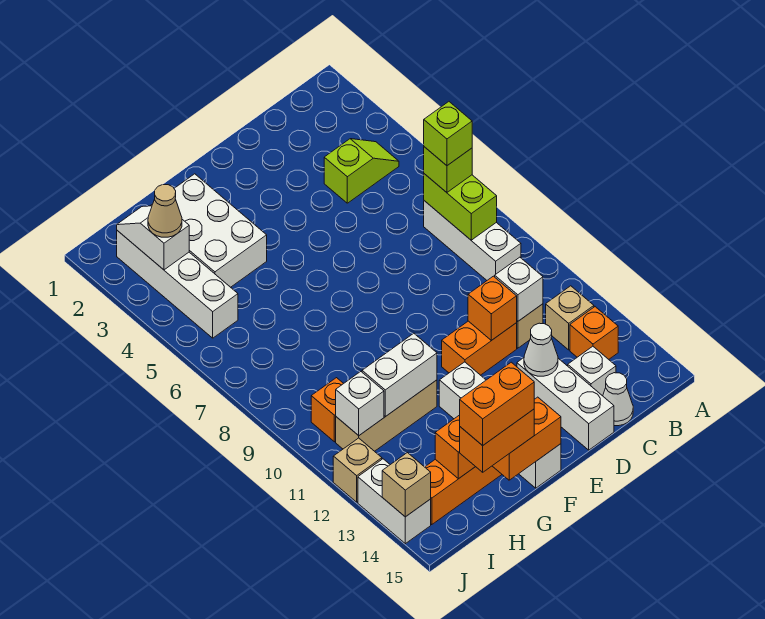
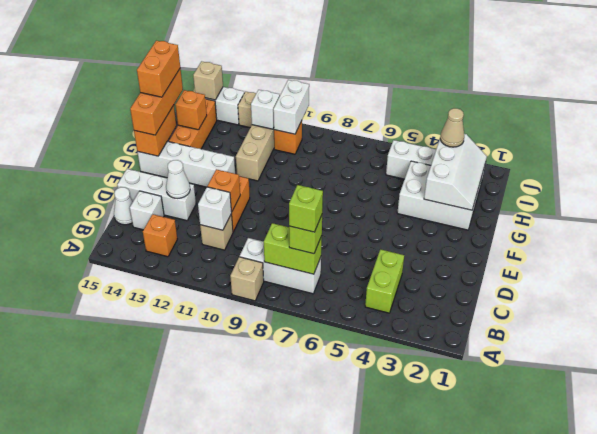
lime slope B4:C4 level 1 top C -> lime brick B4:C4 level 1
tan brick B12 level 1 -> tan brick A9 level 1
white brick G11:H11 level 2 -> white brick I10:J10 level 2
orange brick G15:H15 level 3 -> orange brick F15:H15 level 3
white slope I2:I3 level 2 top 3 -> white slope G2:I3 level 2 top 3

